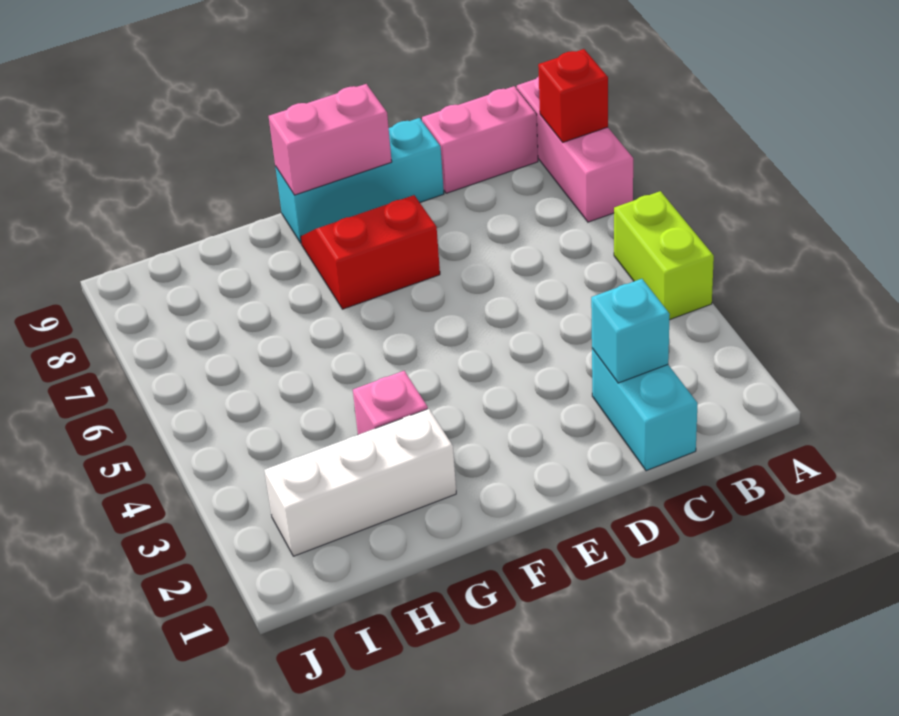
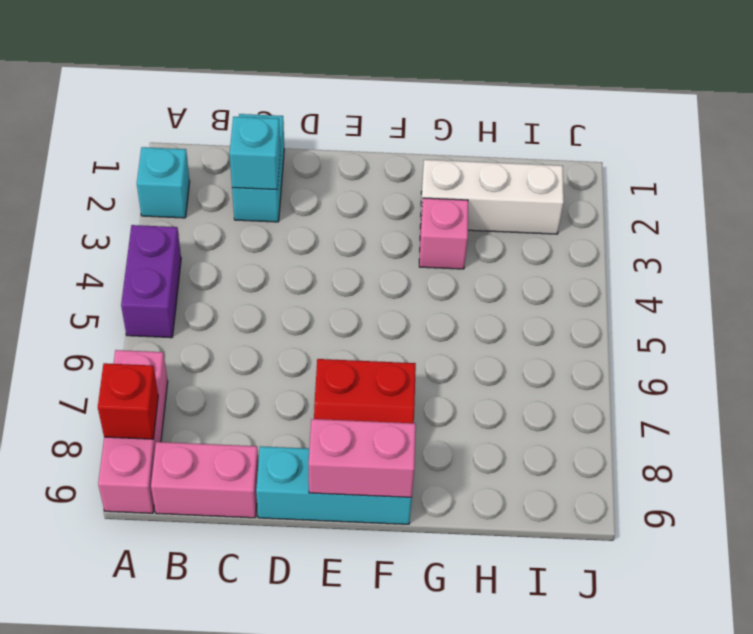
none -> cyan brick A2 level 1
lime brick A4:A5 level 1 -> purple brick A4:A5 level 1

